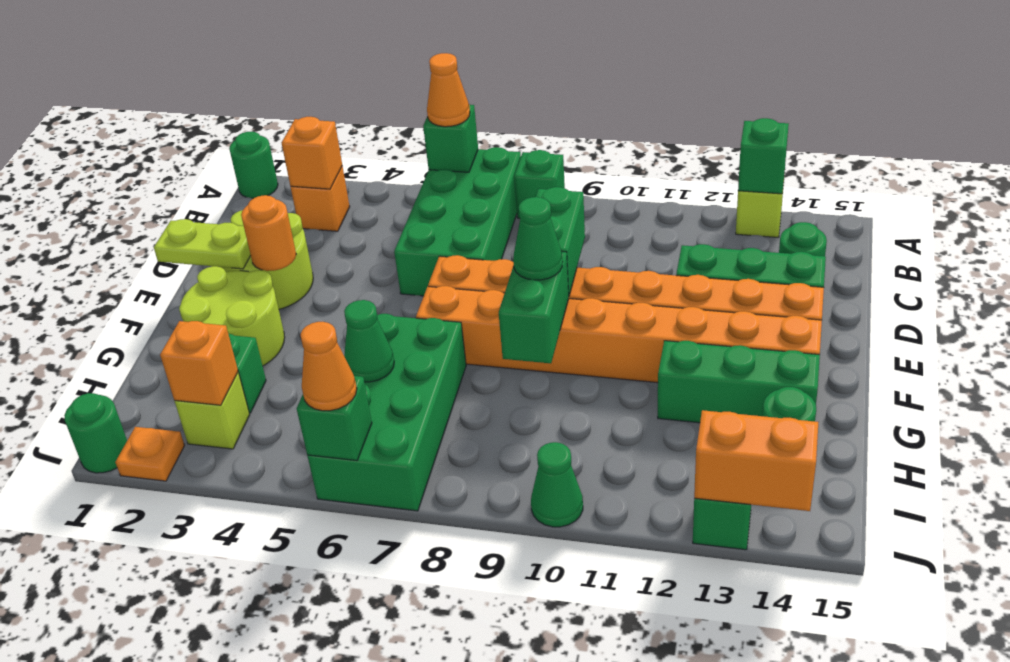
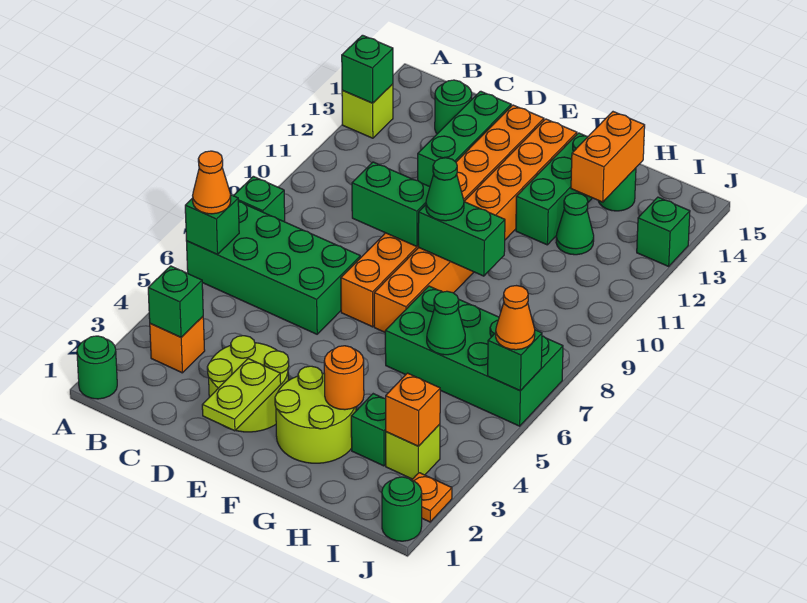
orange brick B3 level 2 -> green brick B3 level 2
orange round brick E3 level 2 -> orange round brick G3 level 2
green cone J10 level 1 -> green cone H12 level 1
orange brick J13:J14 level 2 -> orange brick H13:H14 level 2

